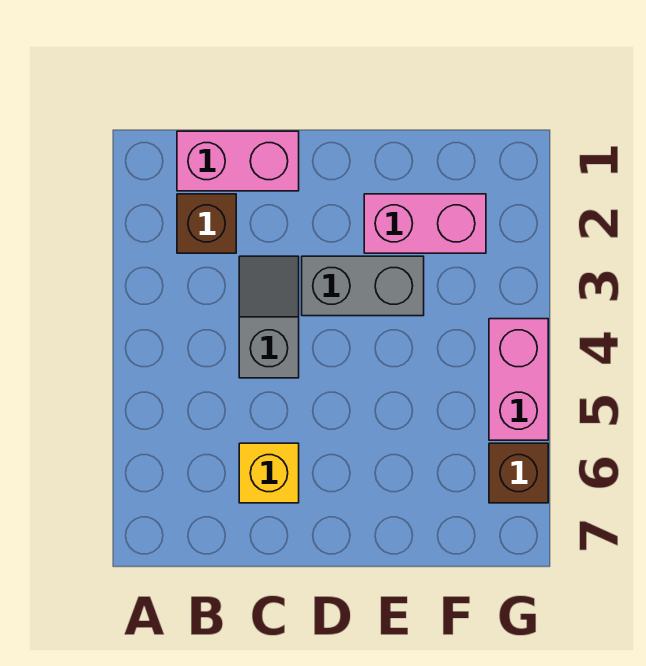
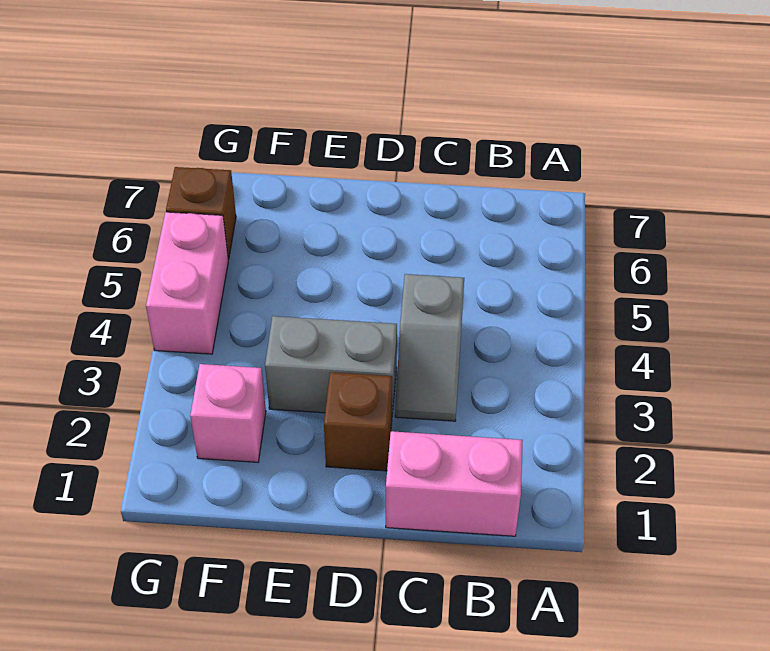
brown brick B2 level 1 -> brown brick D2 level 1
yellow brick C6 level 1 -> none
pink brick E2:F2 level 1 -> pink brick F2 level 1

